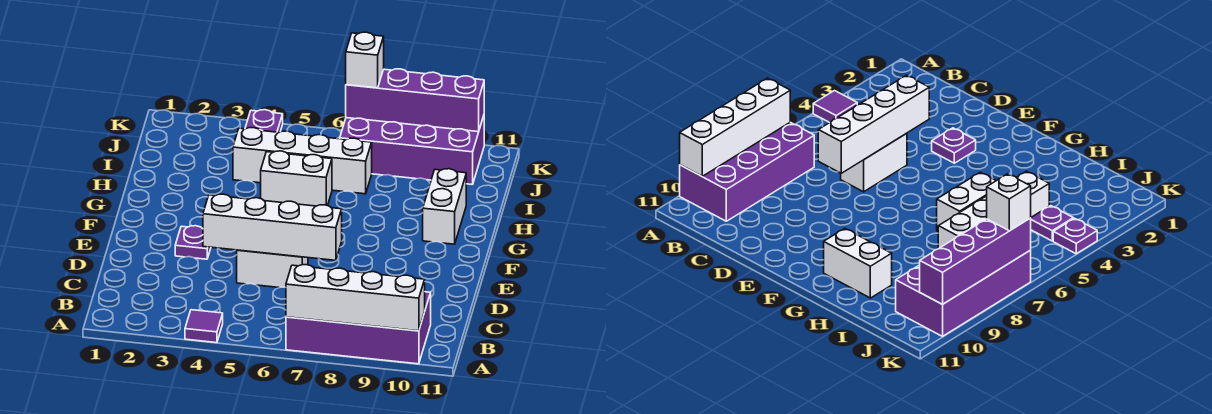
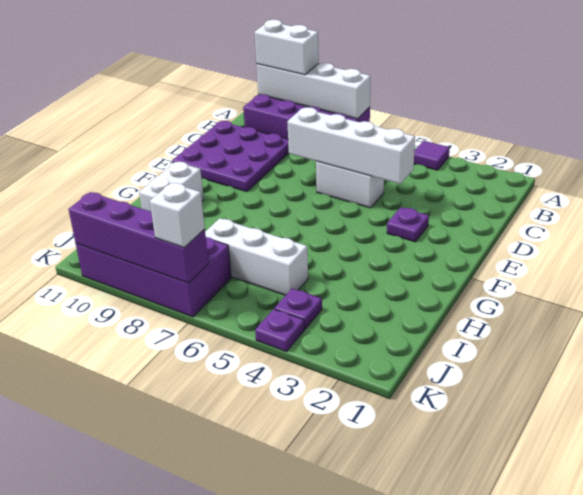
none -> purple plate C9:E11 level 1
white brick H5:H6 level 1 -> white brick A9:A10 level 3
white brick I4:I7 level 1 -> white brick I5:I7 level 1

